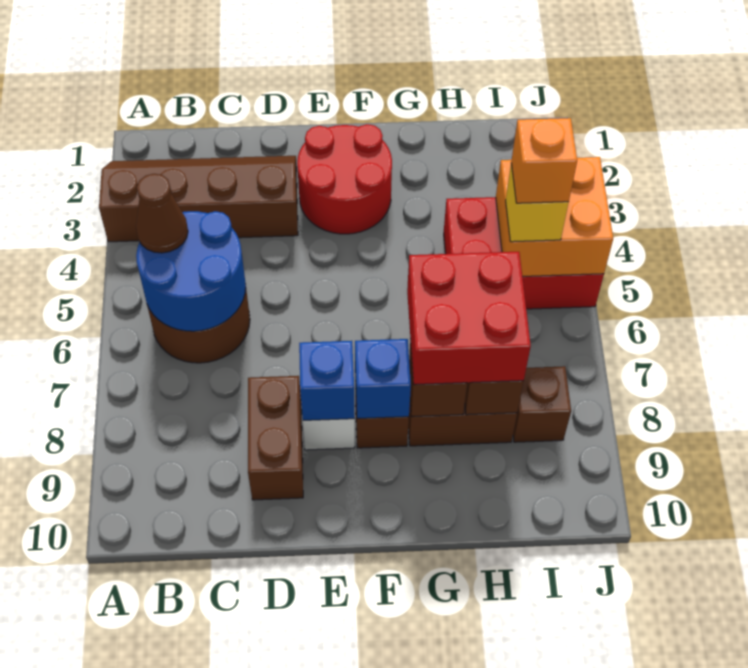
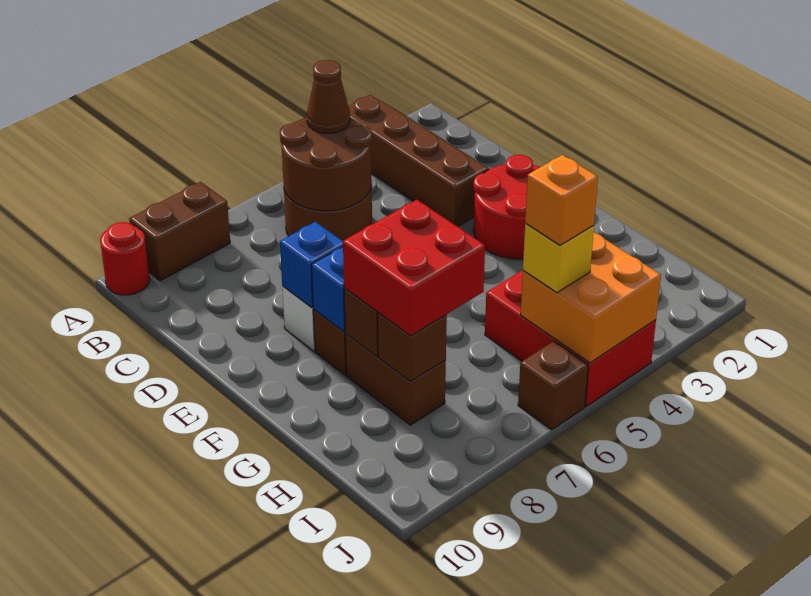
none -> red round brick A10 level 1
blue round brick B5:C6 level 2 -> brown round brick B5:C6 level 2
brown brick D8:D9 level 1 -> brown brick A8:A9 level 1
brown brick I8 level 1 -> brown brick J6 level 1

